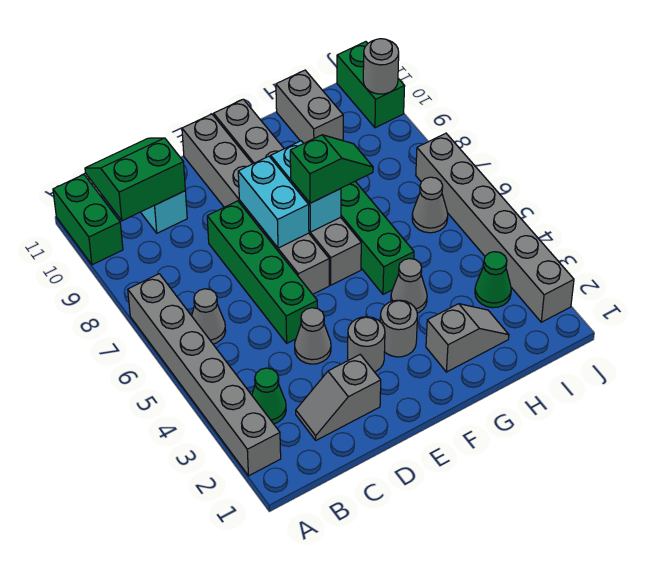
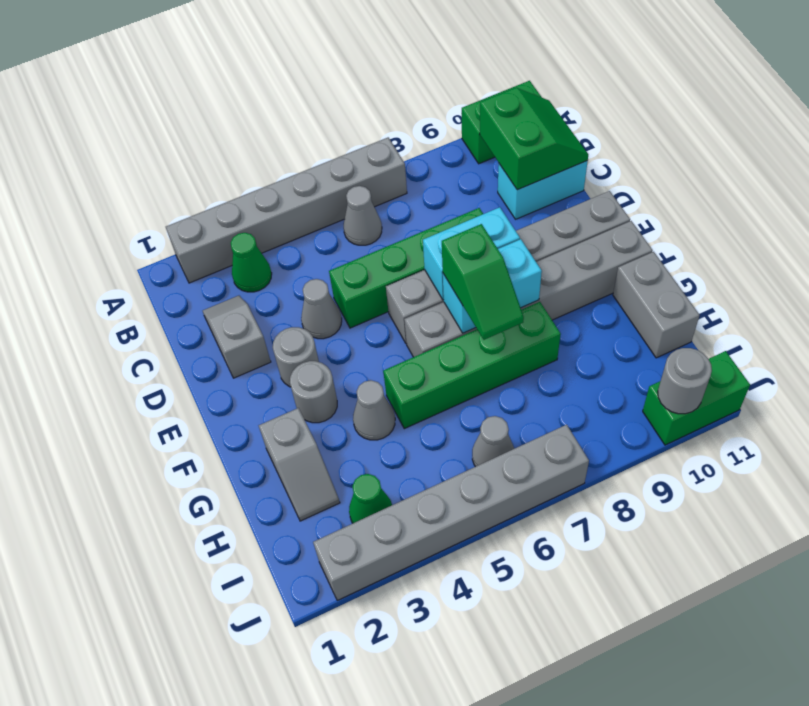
grey brick H10:H11 level 1 -> grey brick G11:H11 level 1

